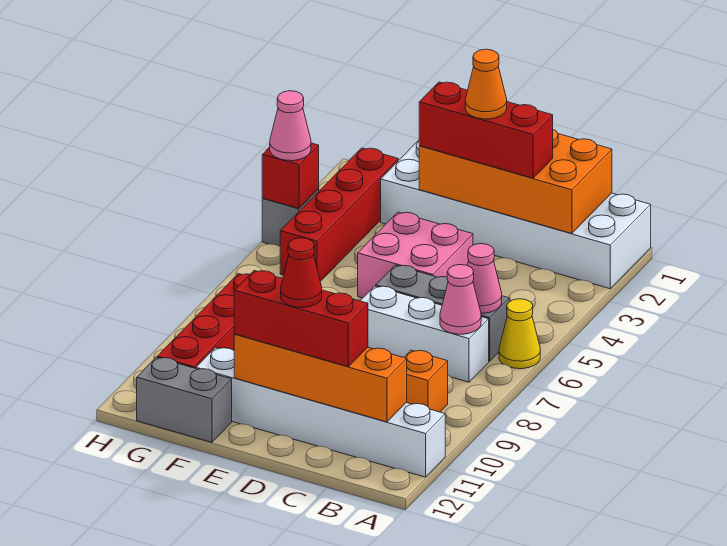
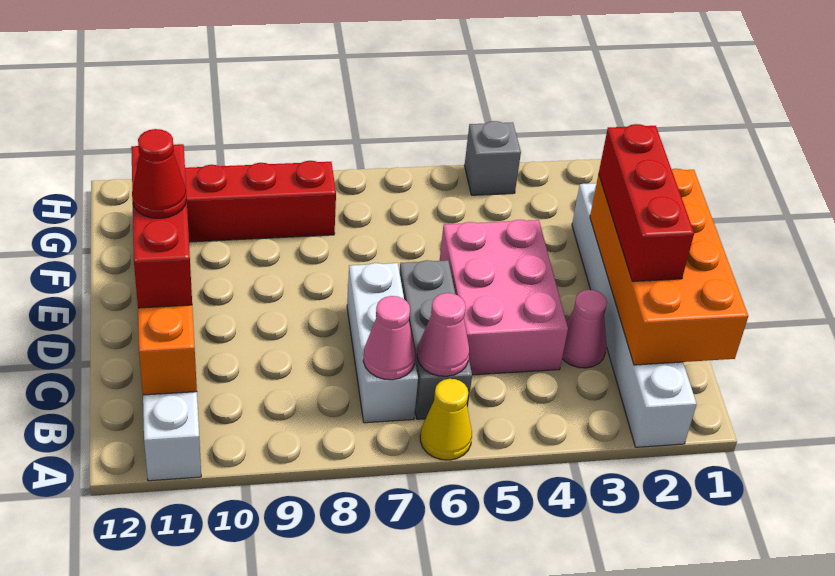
white brick A1:F2 level 1 -> white brick A2:F2 level 1
orange brick B9 level 1 -> none
orange cone D2 level 4 -> none
pink brick D4:E5 level 1 -> pink brick C4:E5 level 1
grey brick F12:G12 level 1 -> none
red brick G2:G5 level 1 -> none
red brick H4 level 2 -> none
pink cone H4 level 3 -> pink cone C3 level 1

